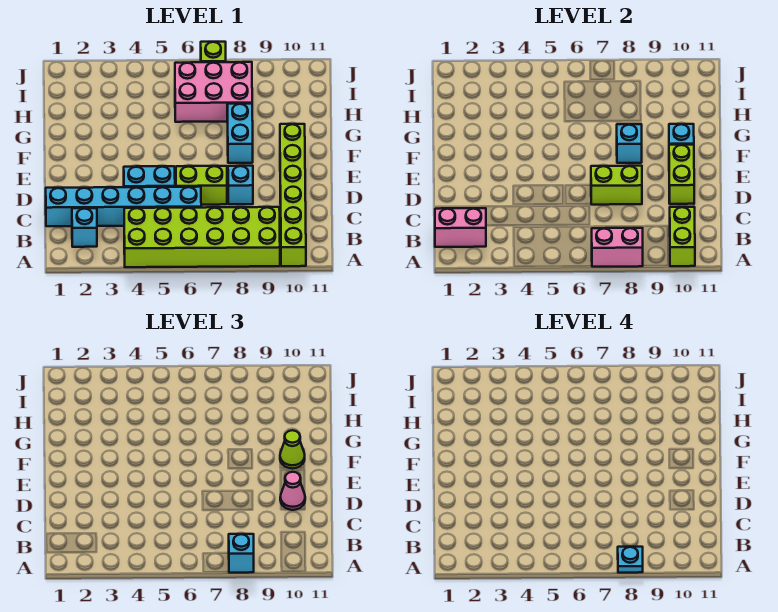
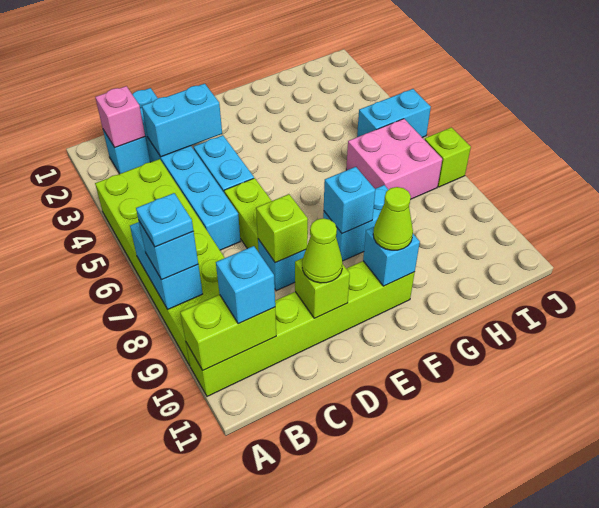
pink brick A7:A8 level 2 -> cyan brick A7:A8 level 2
pink brick B1:B2 level 2 -> pink brick B2 level 2
none -> cyan brick B10 level 3
none -> cyan brick C3:D3 level 2
lime brick D7:D8 level 2 -> lime brick D8 level 2
lime brick D10:E10 level 2 -> lime brick D10 level 2
pink cone D10 level 3 -> lime cone D10 level 3
pink brick H6:I8 level 1 -> pink brick H6:I7 level 1
none -> cyan brick I5:J5 level 1

